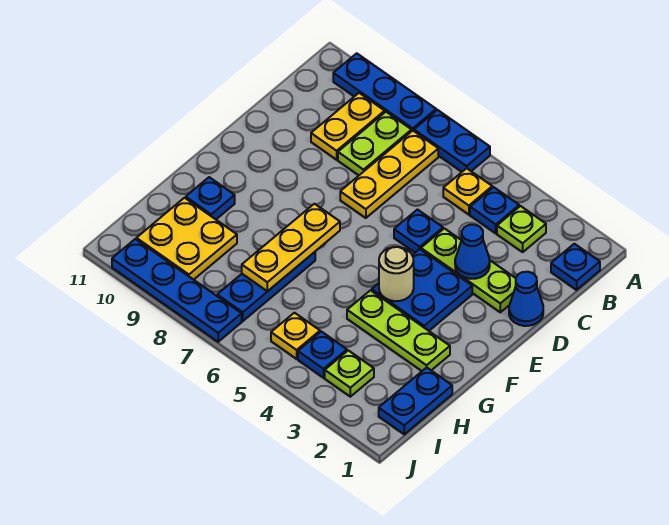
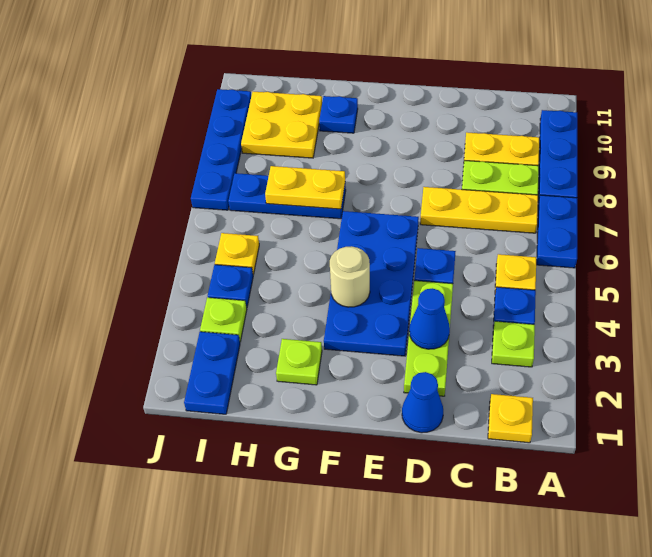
blue plate B1 level 1 -> yellow plate B1 level 1
blue plate E3:F4 level 1 -> blue plate E3:F6 level 1
yellow plate F7:H7 level 2 -> yellow plate G7:H7 level 2
lime plate G2:G4 level 1 -> lime plate G2 level 1
blue plate H1:I1 level 1 -> blue plate I1:I2 level 1

